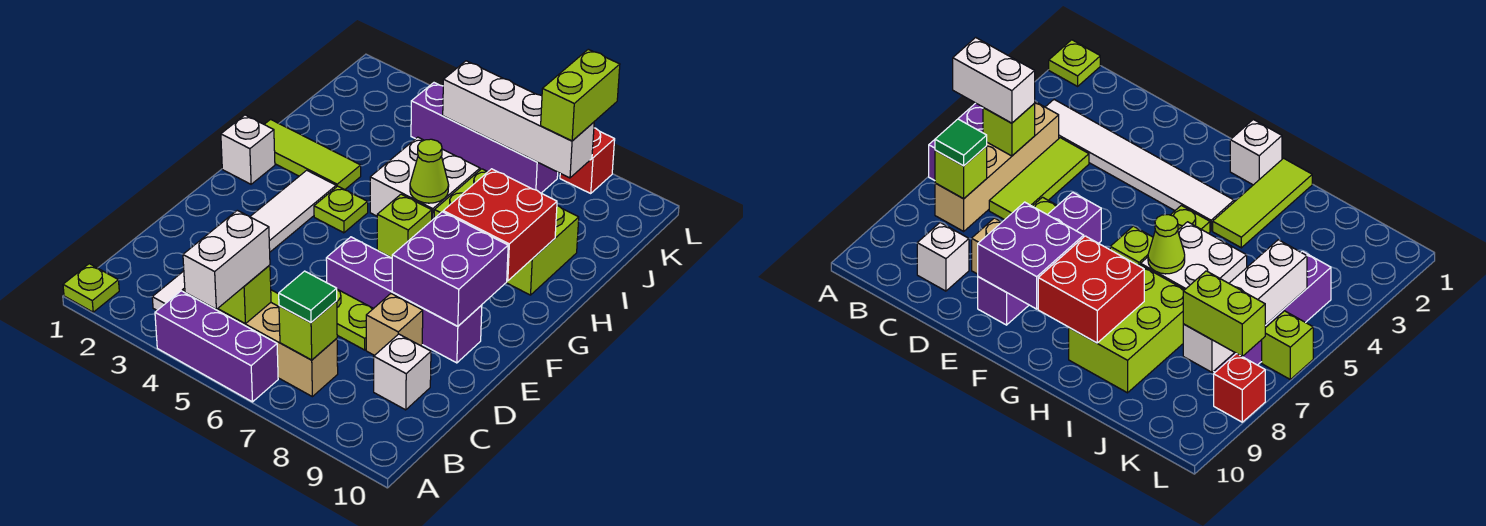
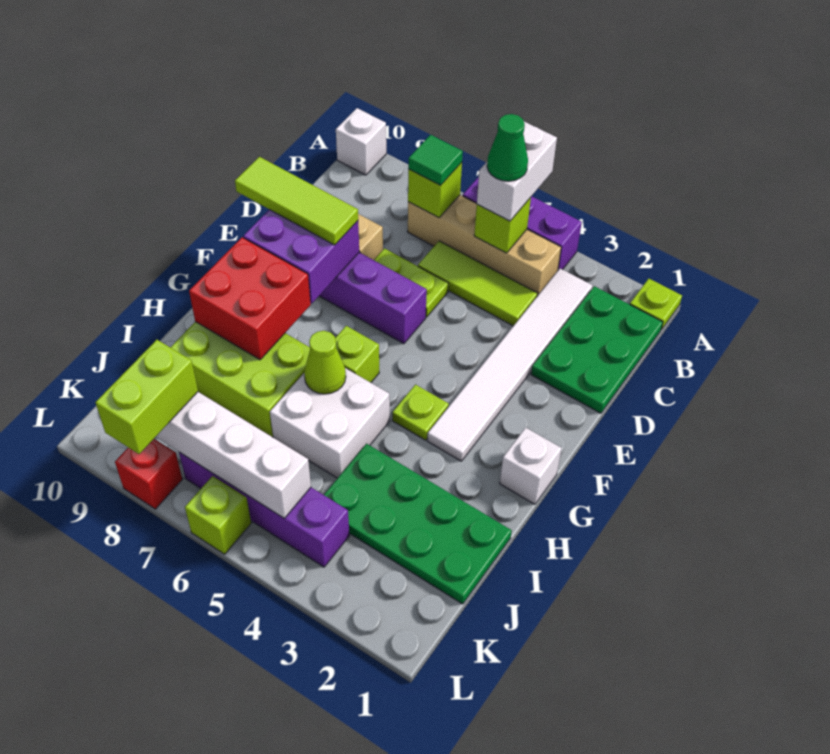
none -> green plate B1:D2 level 1
none -> green cone B5 level 4
white brick C9 level 1 -> white brick A10 level 1
lime tile H1:H3 level 1 -> lime tile E8:E10 level 3
none -> green plate I1:J4 level 1

